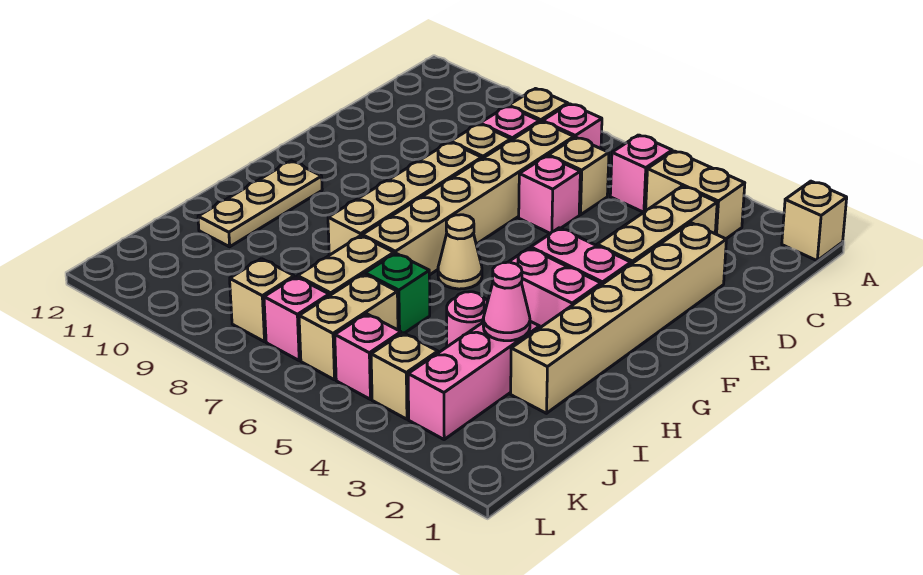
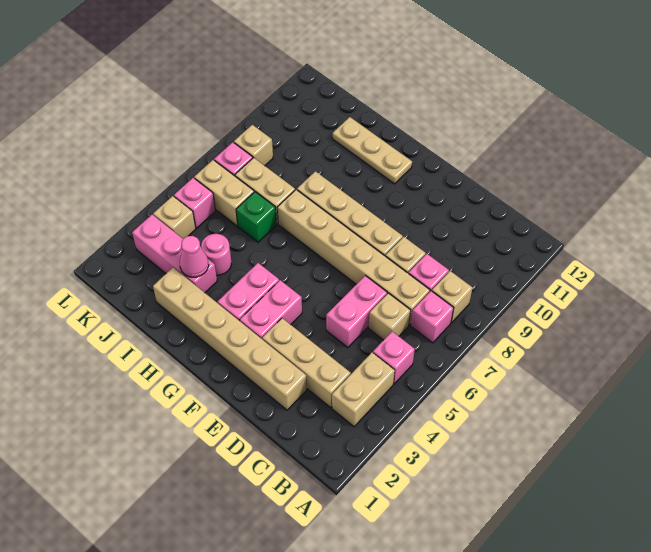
tan brick A1 level 1 -> none
pink brick D6 level 1 -> pink brick D5:D6 level 1
tan cone G6 level 1 -> none

